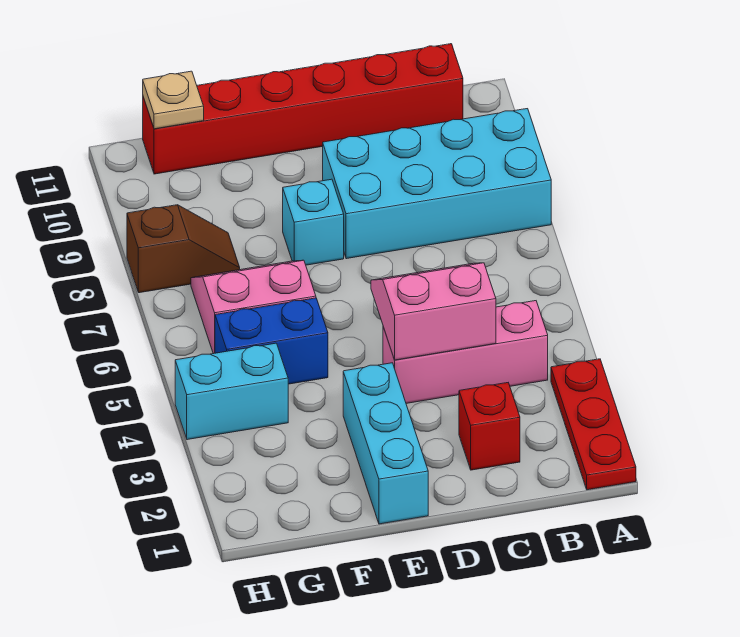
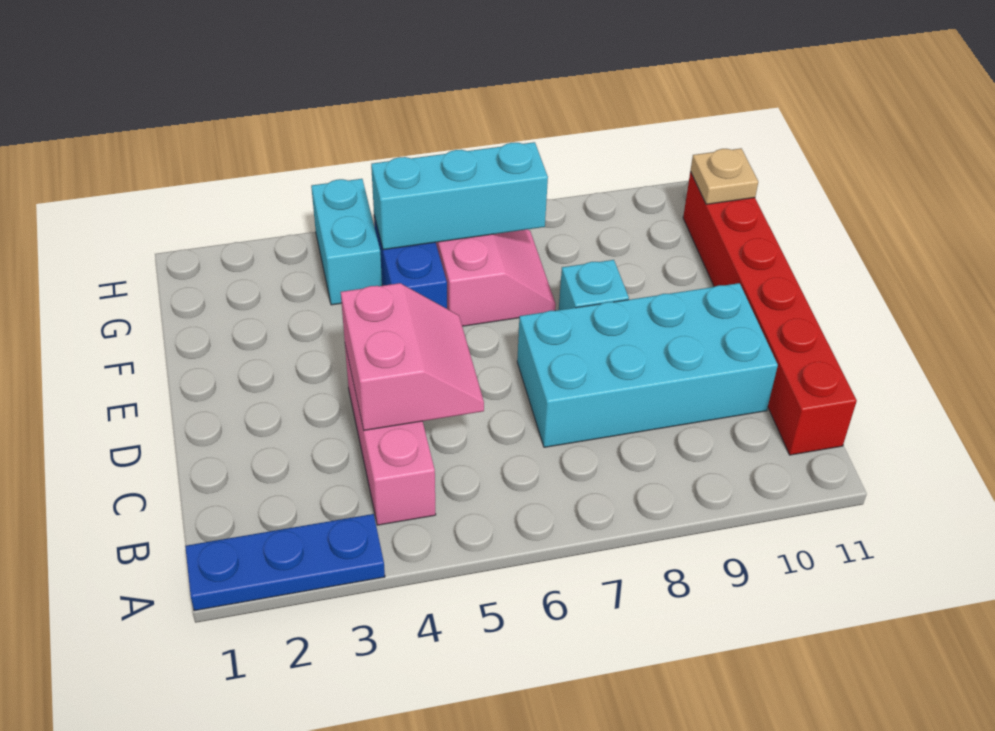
red plate A1:A3 level 1 -> blue plate A1:A3 level 1
cyan brick A8:D9 level 1 -> cyan brick C7:D10 level 1
red brick C2 level 1 -> none
cyan brick E1:E3 level 1 -> cyan brick G5:G7 level 2
brown slope G8:H8 level 1 top H -> none

